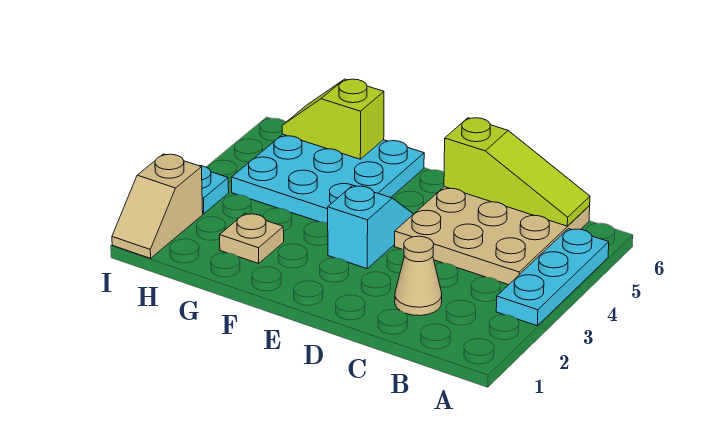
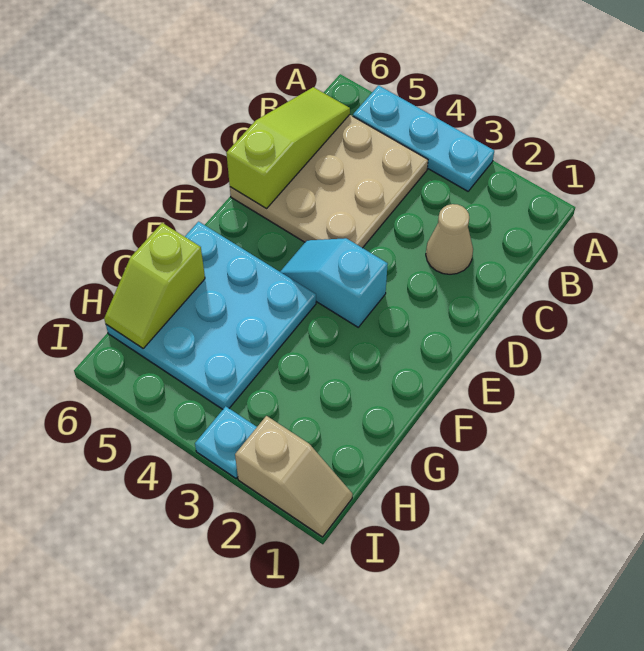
tan plate G2 level 1 -> none

